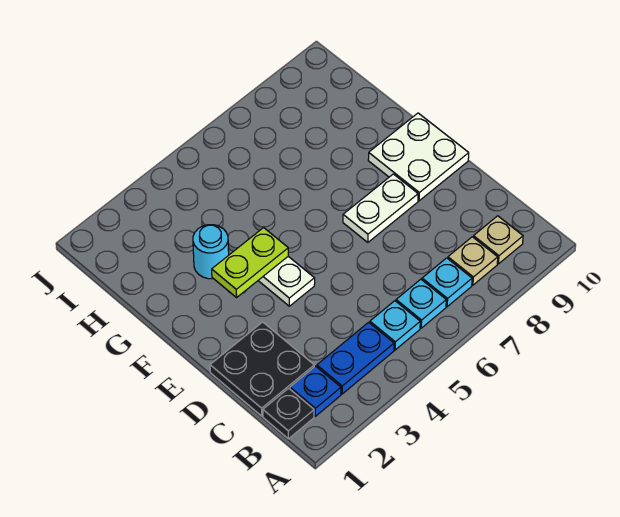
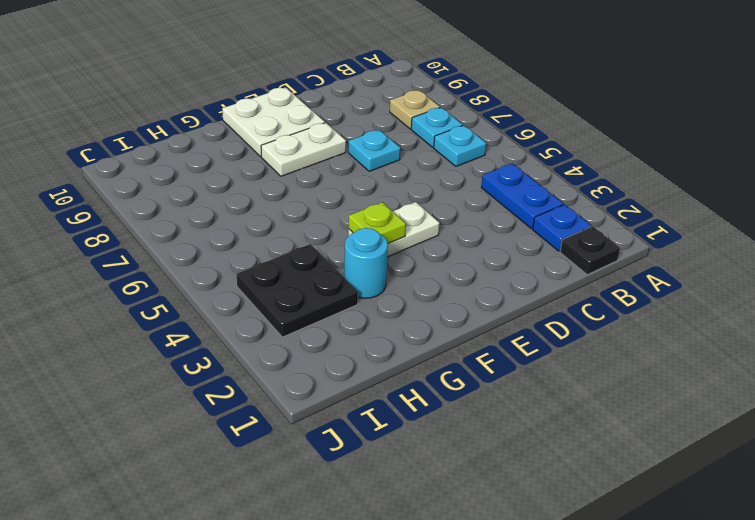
cyan plate B5 level 1 -> cyan plate D7 level 1
tan plate B9 level 1 -> none
black plate C1:D2 level 1 -> black plate H3:I4 level 1
white plate E7:E8 level 1 -> white plate E8:F8 level 1
lime plate F3:F4 level 2 -> lime plate F4 level 2

